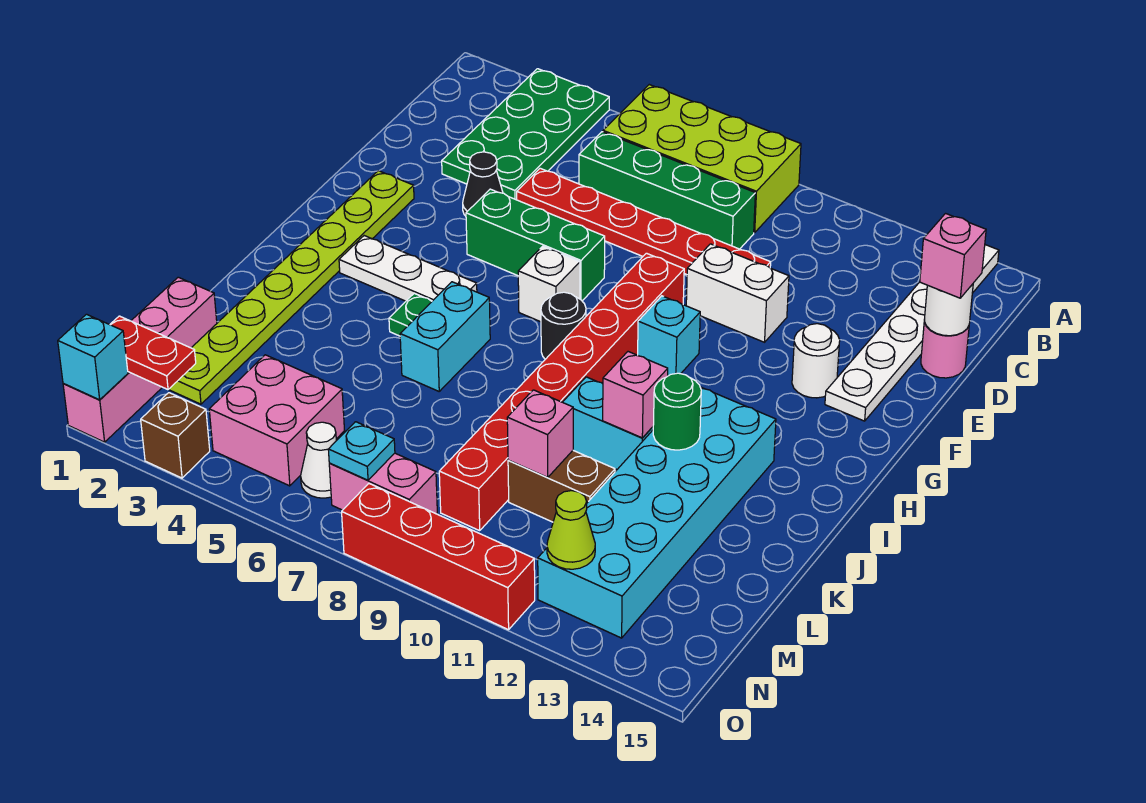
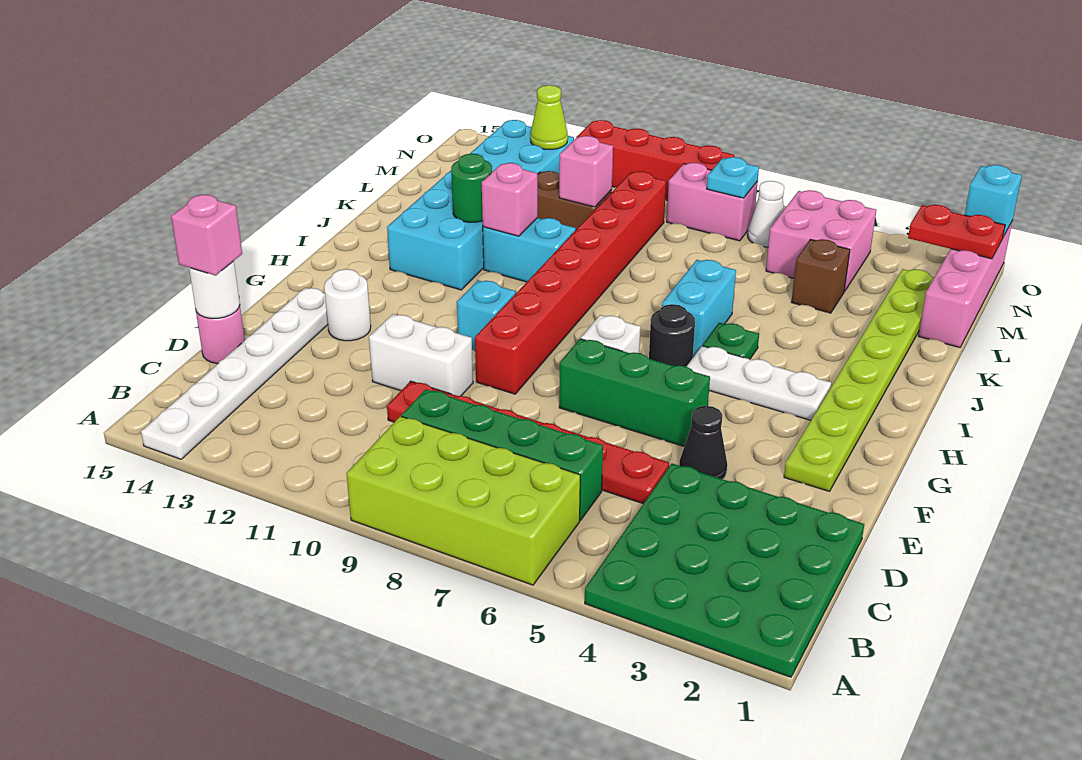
green plate A3:D4 level 1 -> green plate A1:D4 level 1
black round brick H8 level 1 -> black round brick H6 level 1
brown brick O3 level 1 -> brown brick L4 level 1

